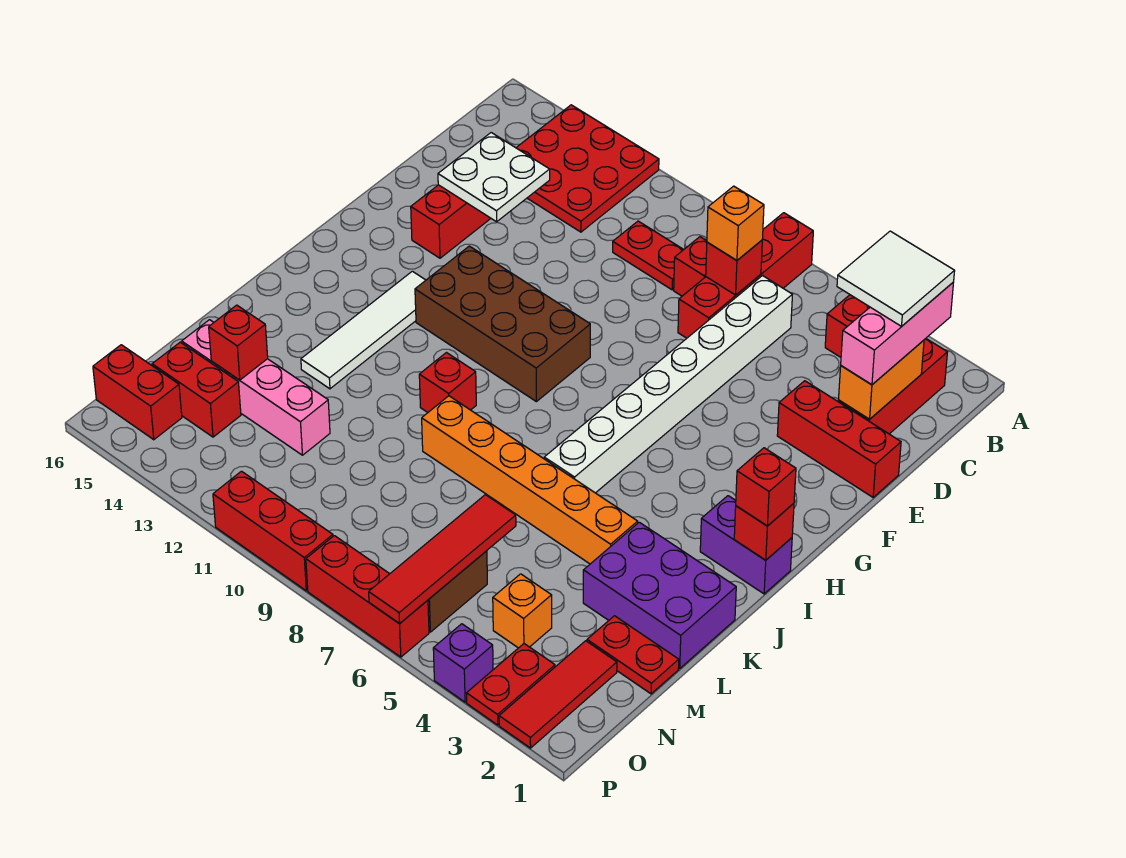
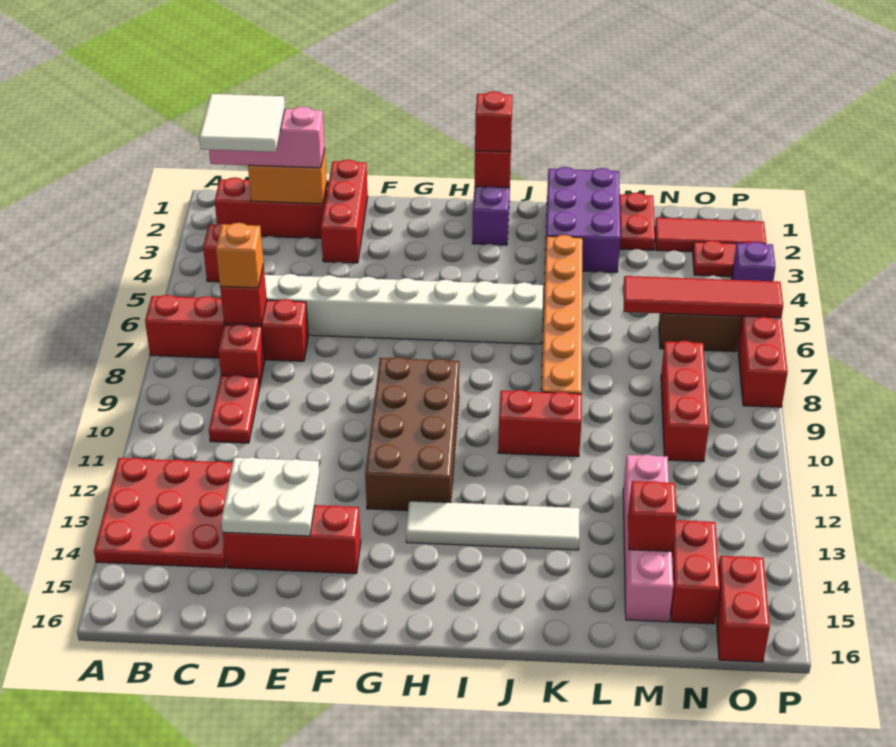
red brick J10 level 1 -> red brick J10:K10 level 1
orange brick N4 level 1 -> none
red brick P9:P11 level 1 -> red brick N8:N10 level 1

